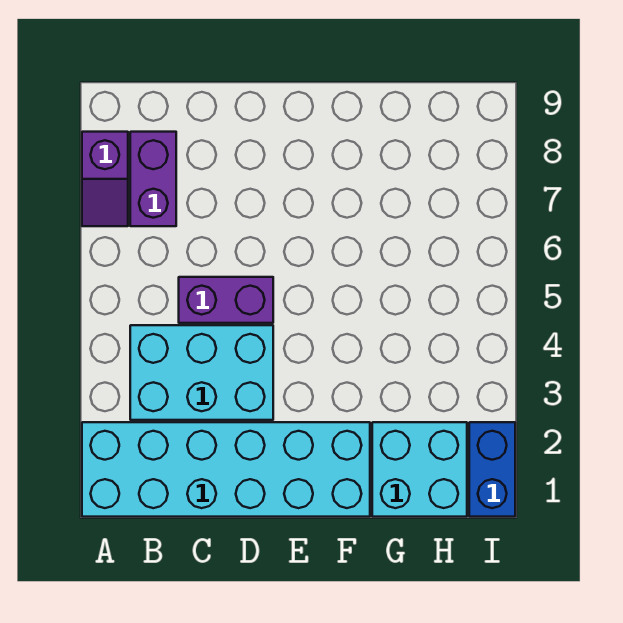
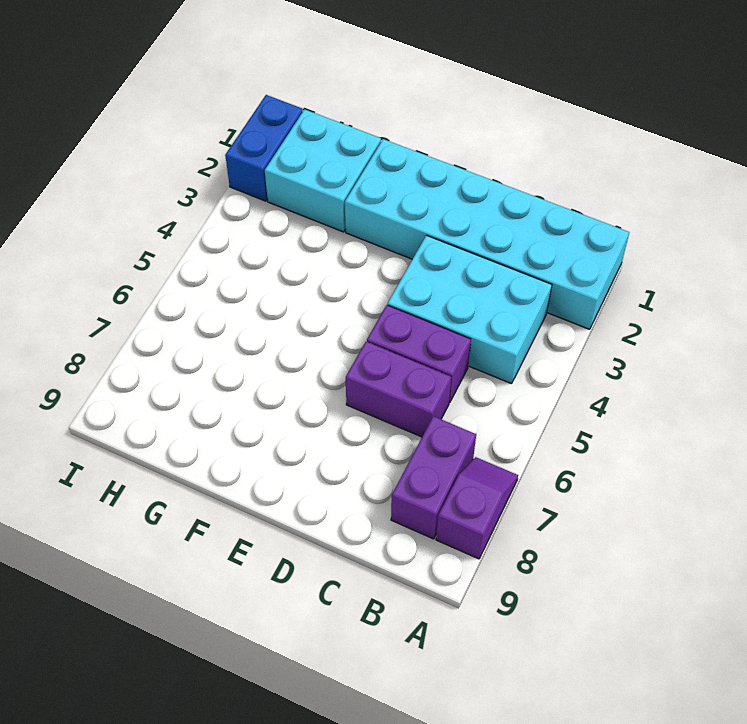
none -> purple brick C6:D6 level 1

